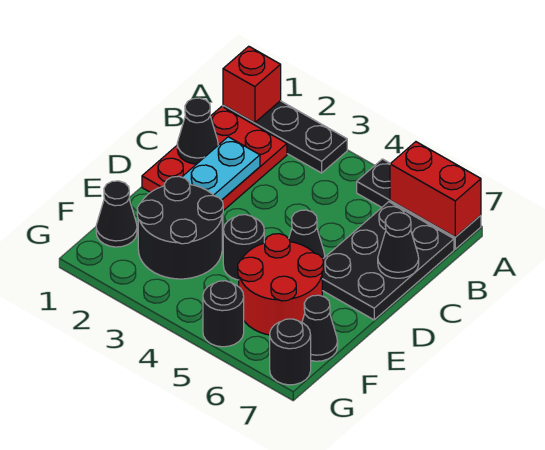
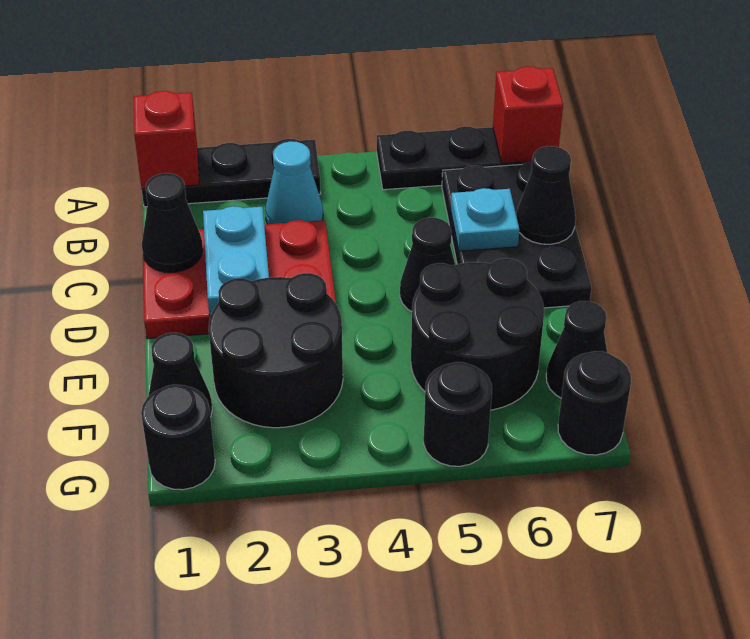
red brick A6:A7 level 2 -> red brick A7 level 2
red plate B1:D2 level 1 -> red plate C1:D3 level 1
none -> cyan cone B3 level 1
none -> cyan plate C6 level 2
black round brick E4 level 1 -> black round brick G1 level 1
red round brick E5:F6 level 1 -> black round brick E5:F6 level 1

